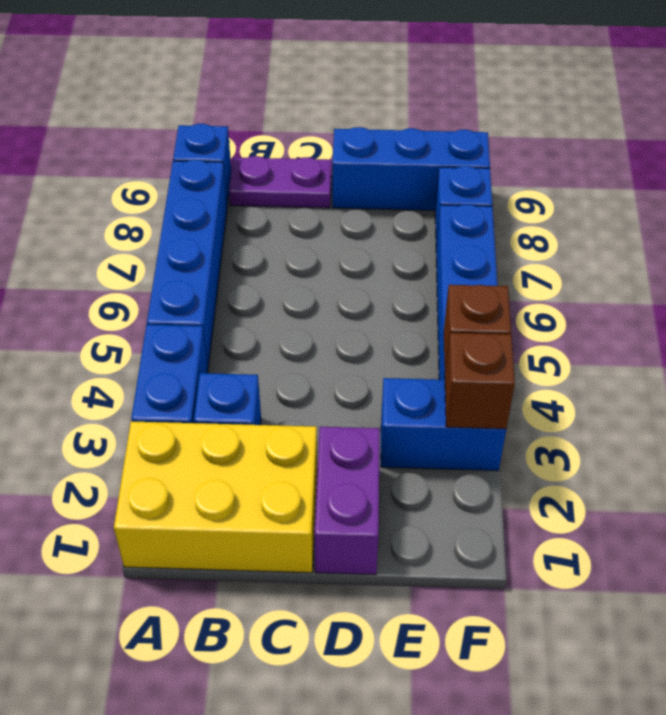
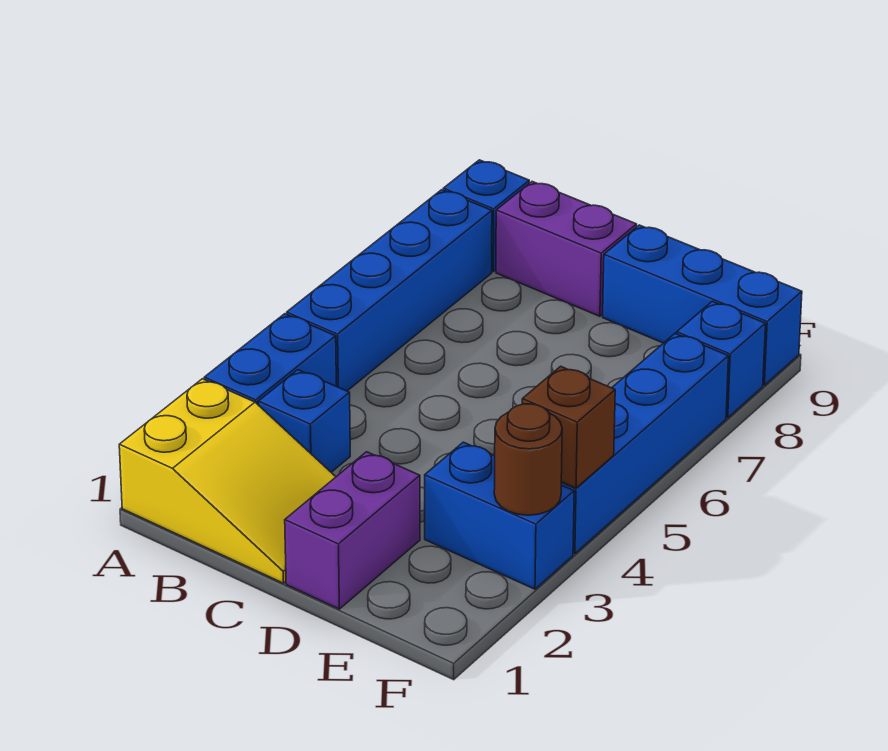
yellow brick A1:C2 level 1 -> yellow slope A1:C2 level 1 top A
purple plate B9:C9 level 1 -> purple brick B9:C9 level 1
brown brick F3 level 2 -> brown round brick F3 level 2

